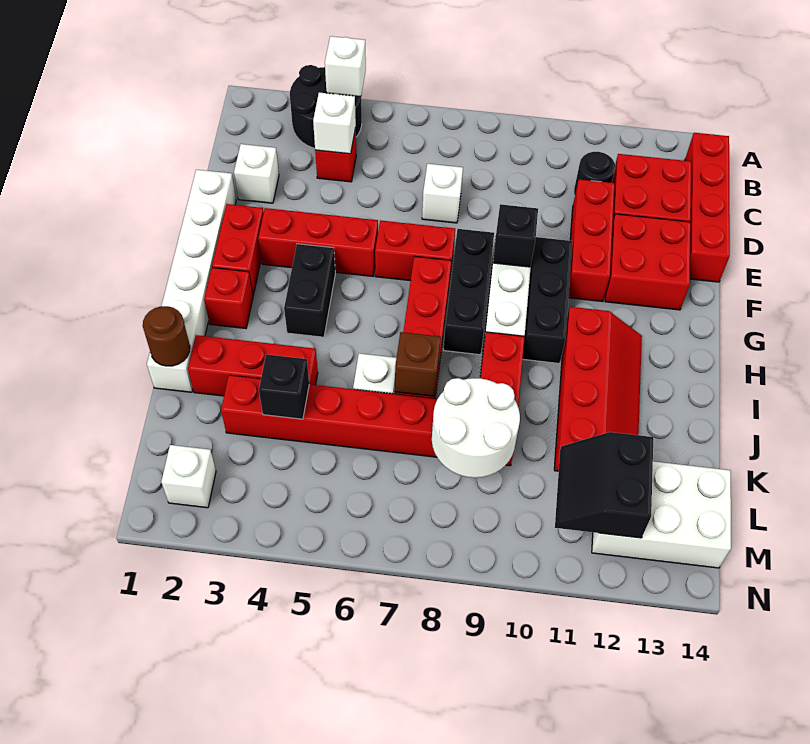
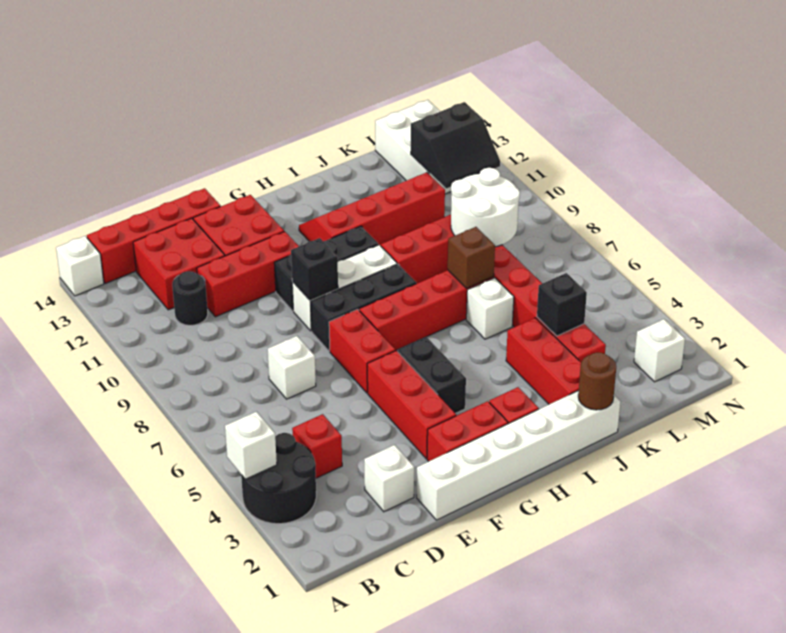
white brick C4 level 2 -> white brick A14 level 1
black brick G4:H4 level 1 -> black brick G4:G5 level 1

